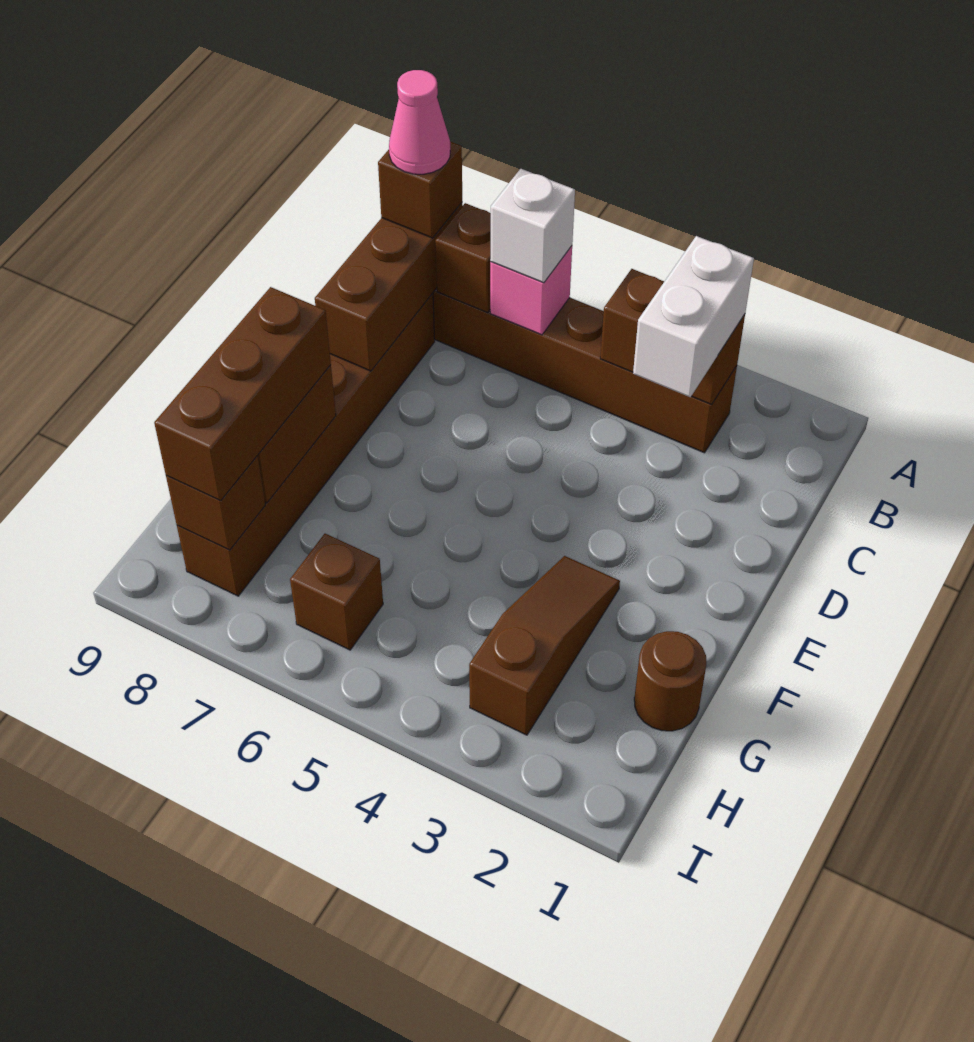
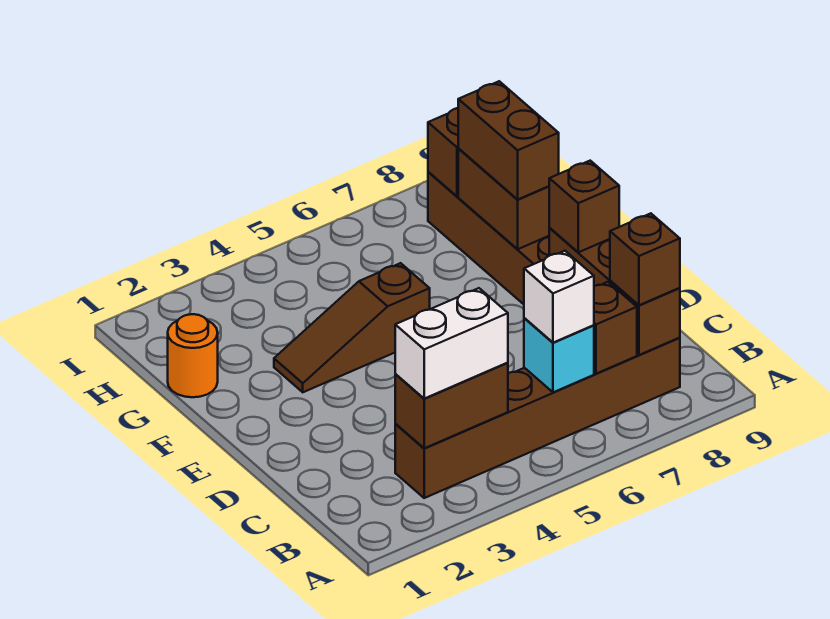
white brick B3:C3 level 3 -> white brick B3:B4 level 3
pink brick B6 level 2 -> cyan brick B6 level 2
pink cone B8 level 4 -> none
brown slope F3:H3 level 1 top H -> brown slope F3:F5 level 1 top 5
brown brick F8:H8 level 3 -> brown brick F8:G8 level 3
brown round brick G1 level 1 -> orange round brick G1 level 1
brown brick H6 level 1 -> brown brick D8 level 3

